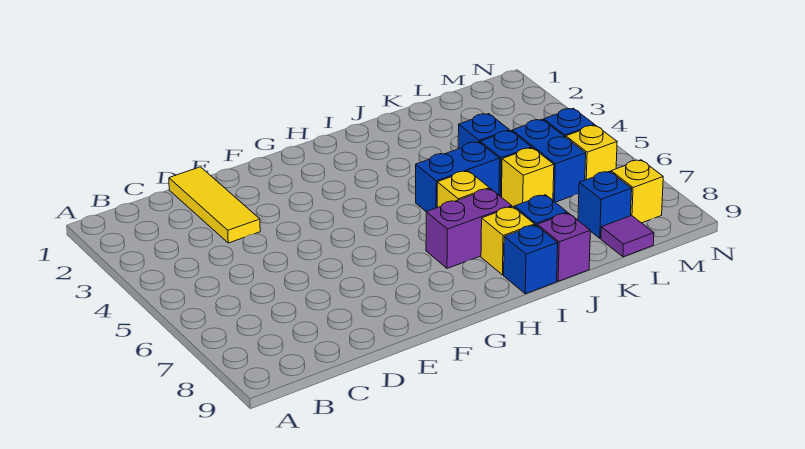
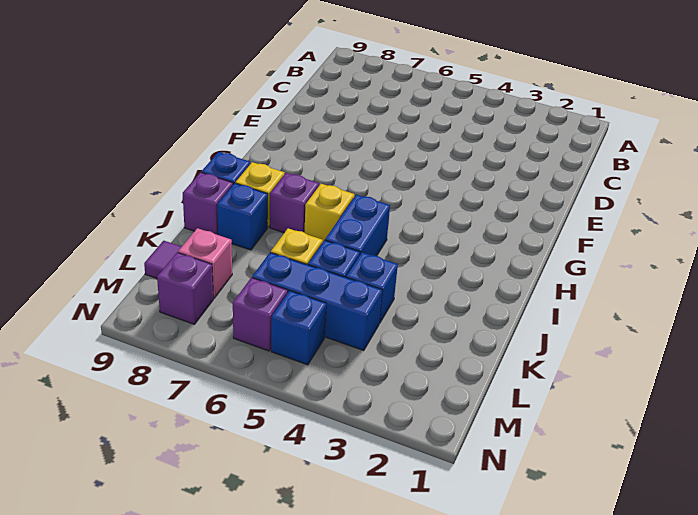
yellow tile D1:D3 level 1 -> none
purple brick H7:I7 level 1 -> purple brick I7 level 1
blue brick L5:L6 level 1 -> blue brick L4:L6 level 1
blue brick L8 level 1 -> pink brick L8 level 1
yellow brick M6 level 1 -> purple brick M6 level 1
yellow brick M8 level 1 -> purple brick M8 level 1

